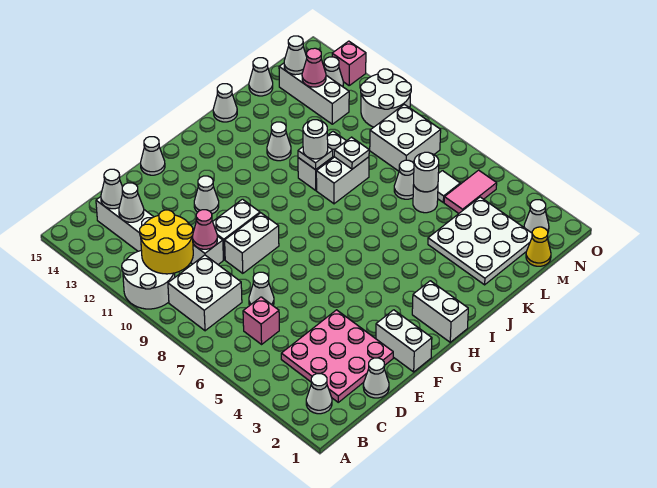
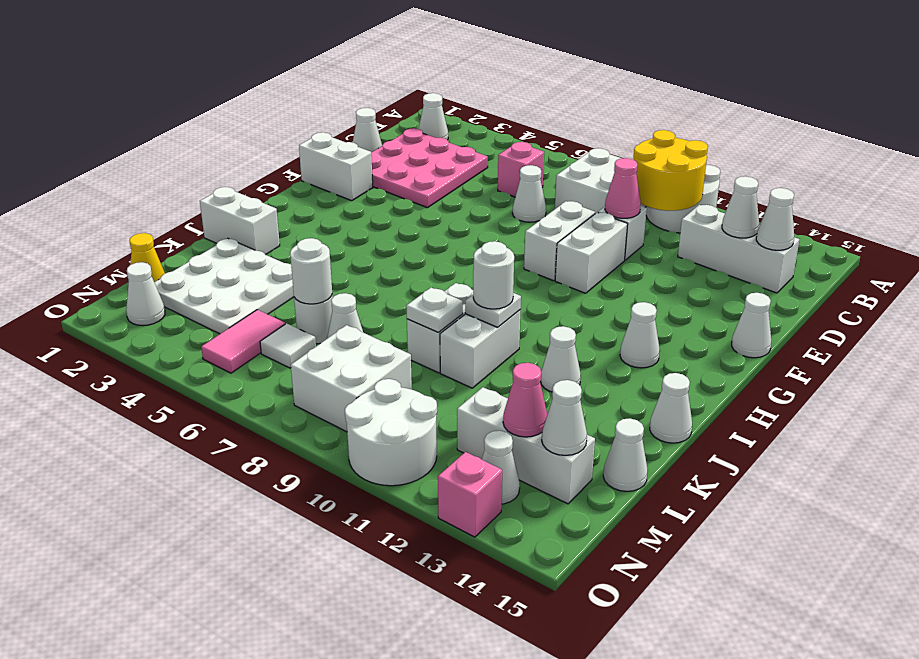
white cone F12 level 1 -> white cone H13 level 1
white brick H1:H2 level 1 -> white brick J1:J2 level 1

